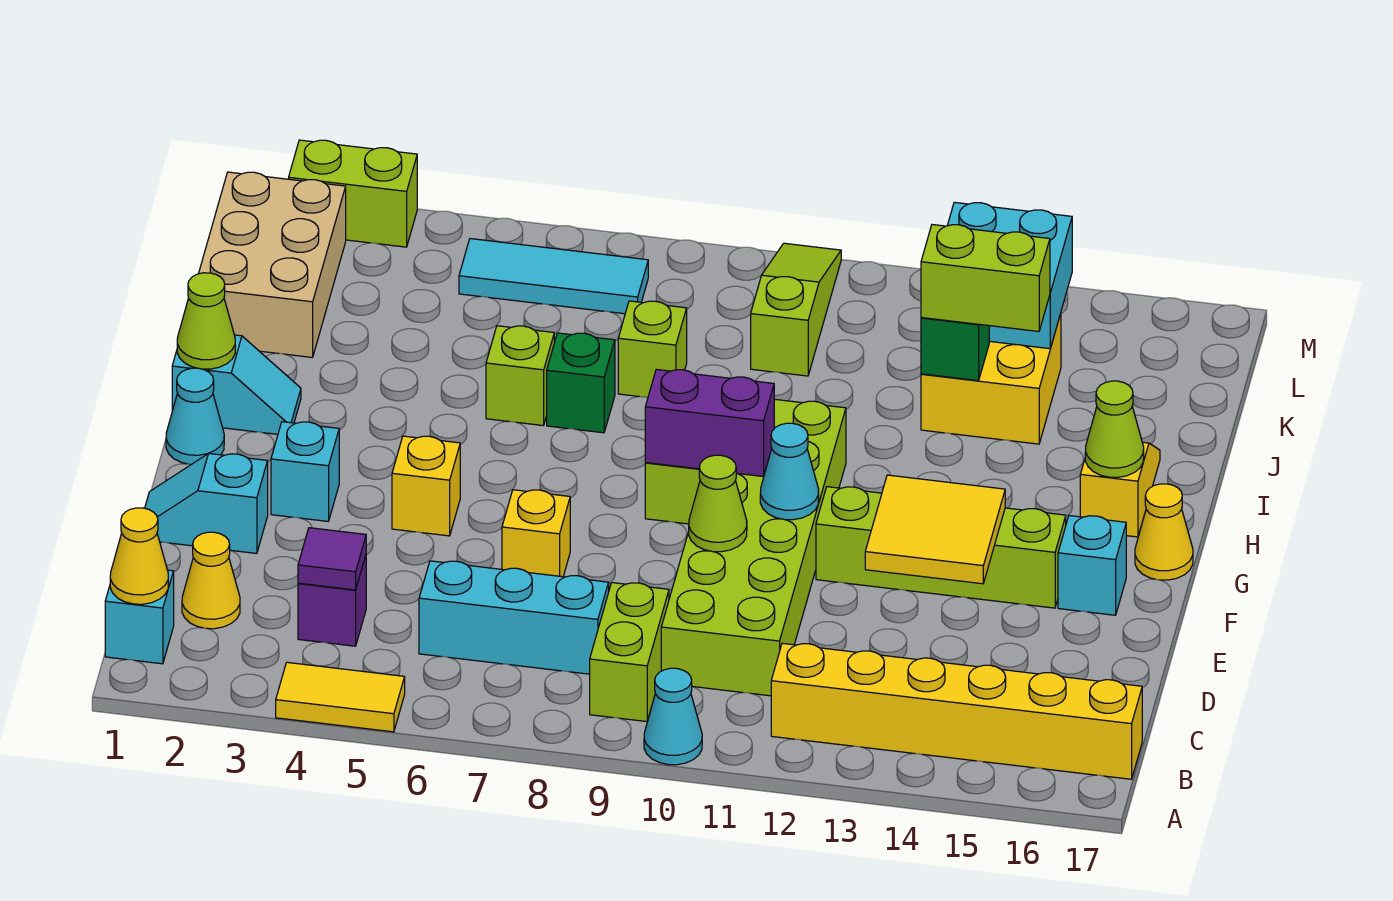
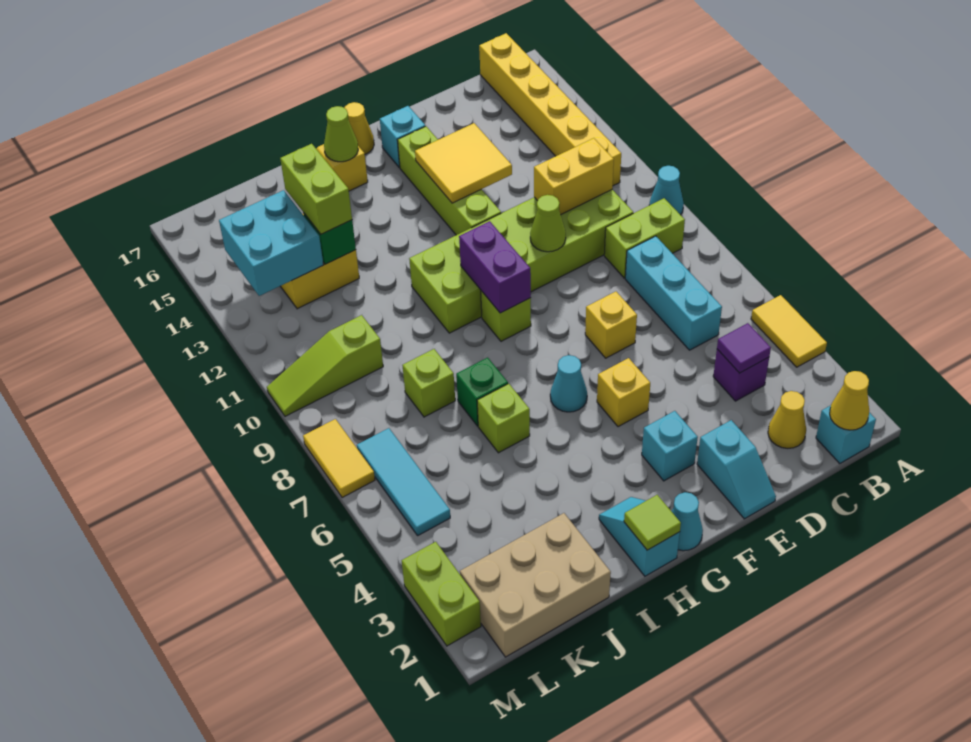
none -> yellow brick C11:D11 level 2
cyan cone F11 level 2 -> cyan cone G6 level 1
lime cone H1 level 2 -> lime tile H1 level 2
none -> yellow tile M7:M8 level 1

